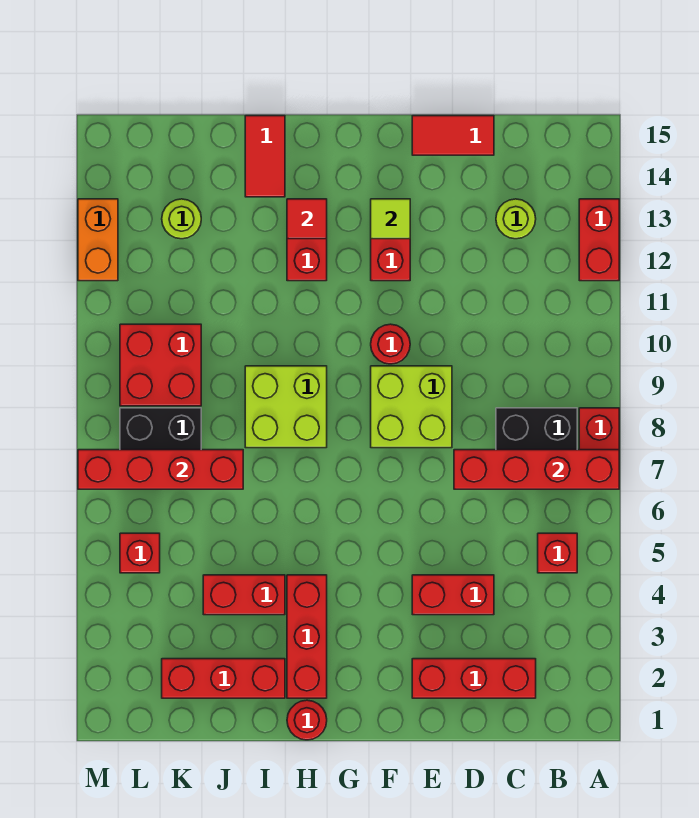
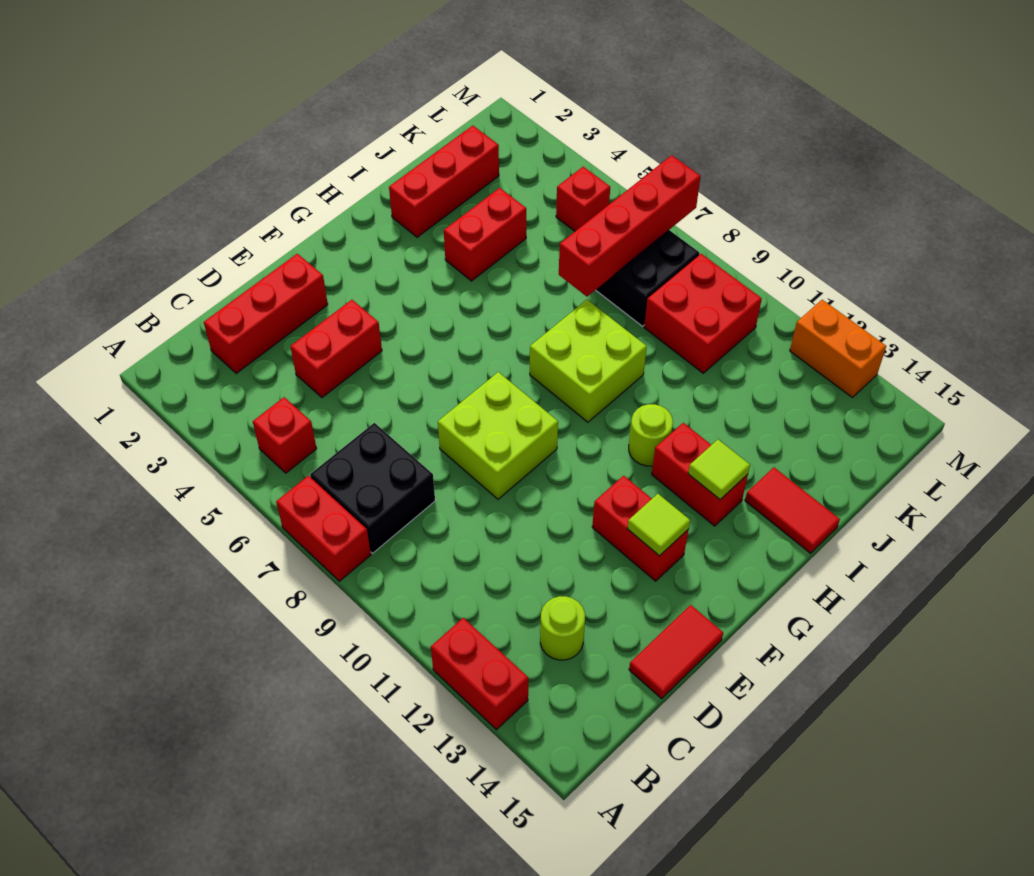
red brick A7:D7 level 2 -> none
red round brick F10 level 1 -> none
red round brick H1 level 1 -> none
red brick H2:H4 level 1 -> none
red tile H13 level 2 -> lime tile H13 level 2
lime round brick K13 level 1 -> lime round brick H11 level 1

